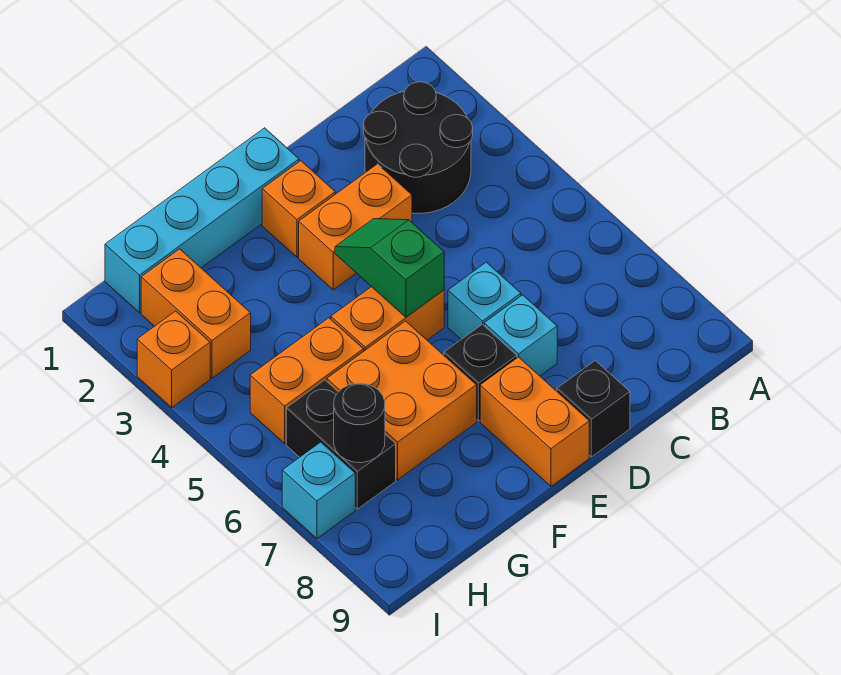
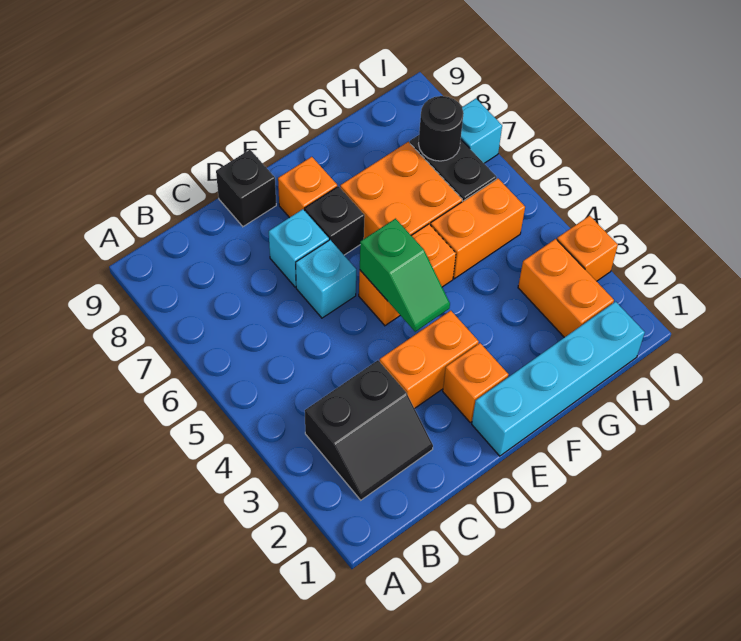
black round brick B2:C3 level 1 -> black slope B2:C3 level 1 top 3
orange brick E8:E9 level 1 -> orange brick E8 level 1

